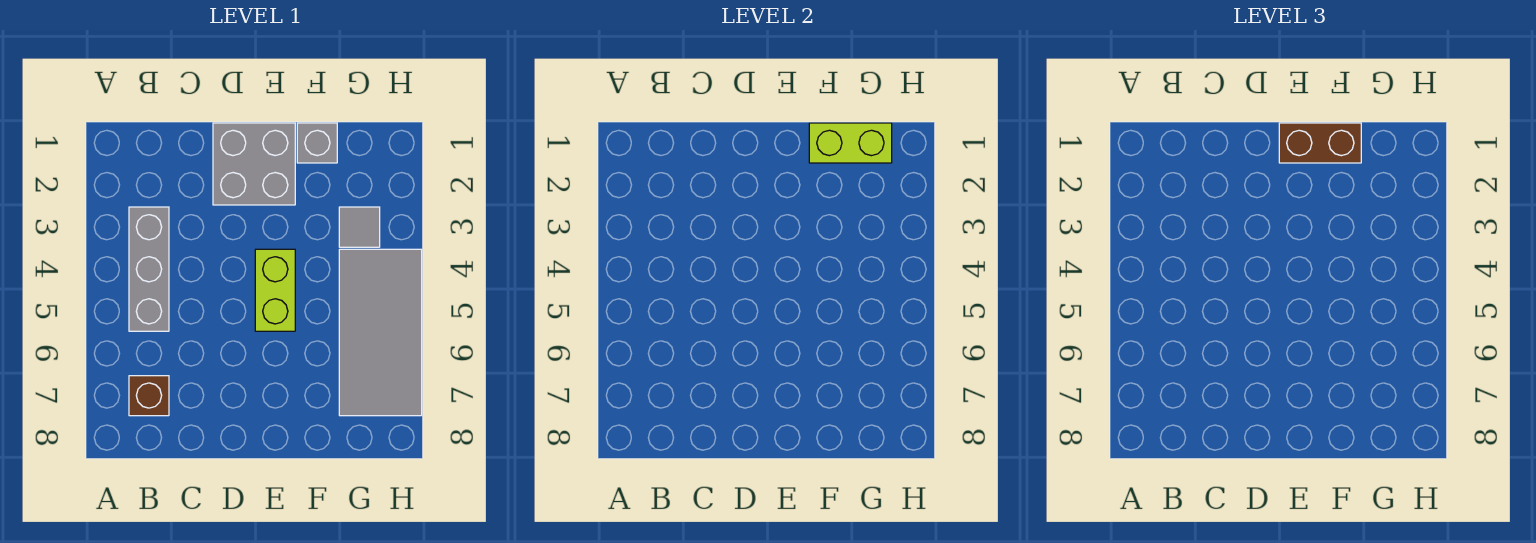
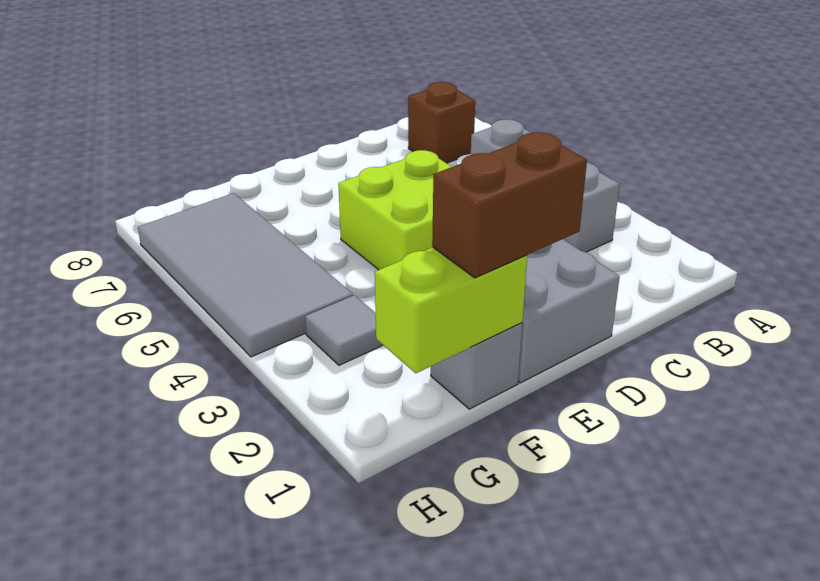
lime brick E4:E5 level 1 -> lime brick D4:E5 level 1

